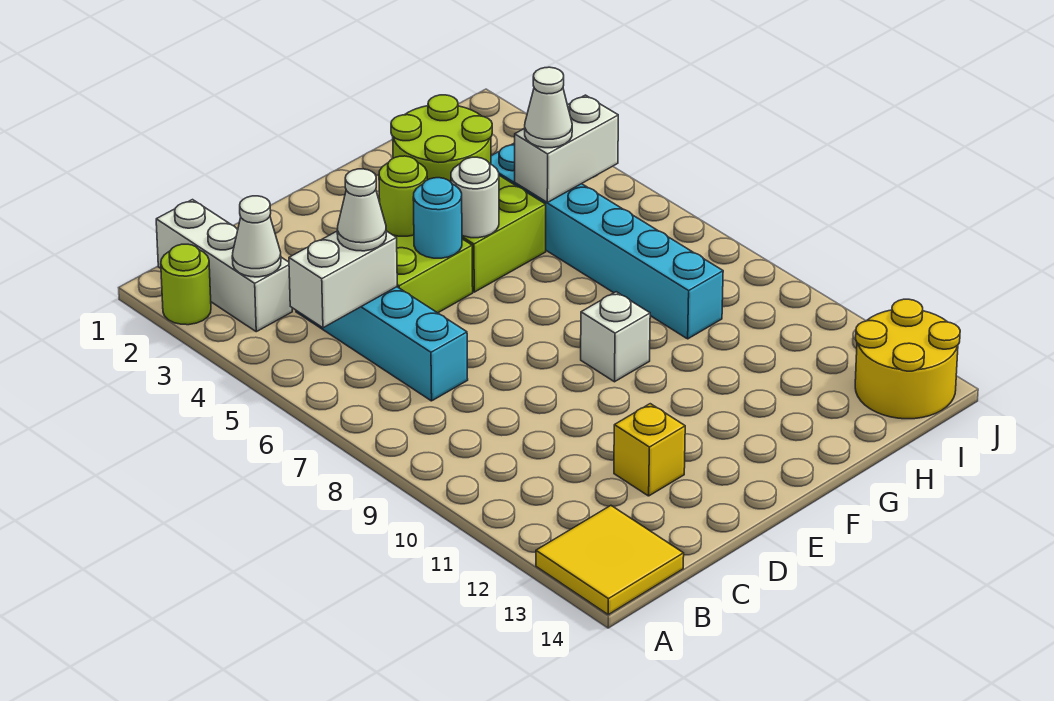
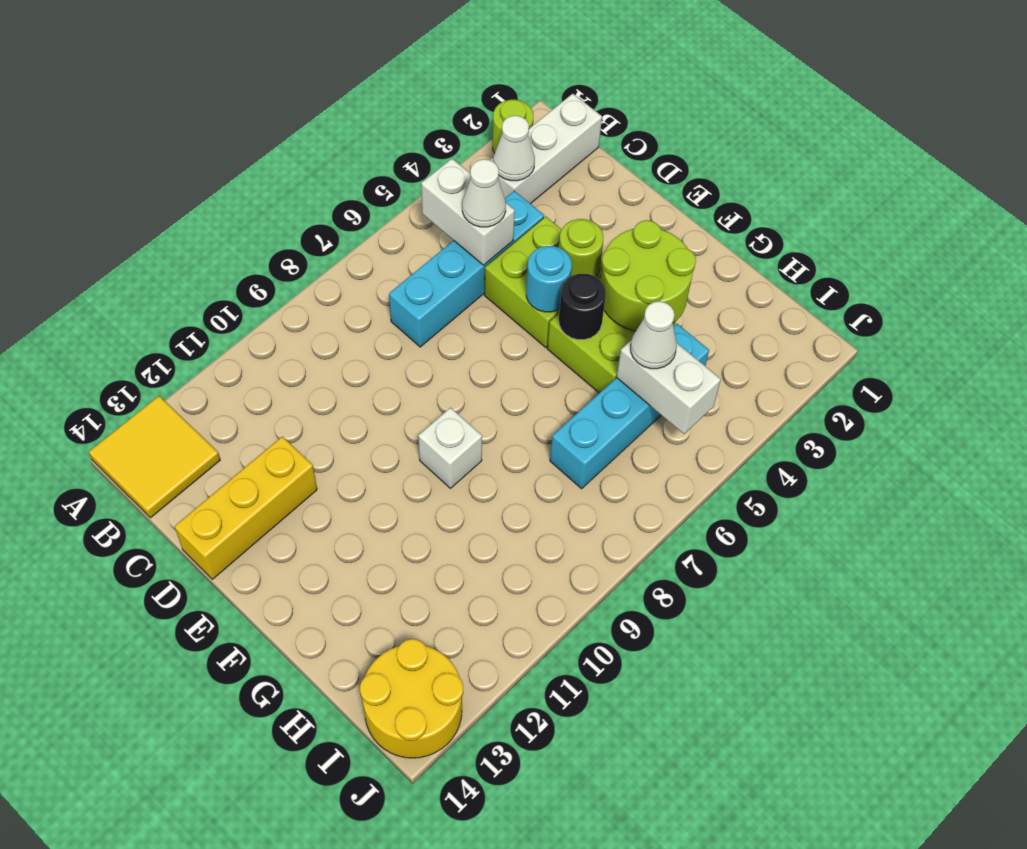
yellow brick D12 level 1 -> yellow brick D12:D14 level 1
white round brick F5 level 2 -> black round brick F5 level 2
cyan brick H4:H9 level 1 -> cyan brick H4:H7 level 1

